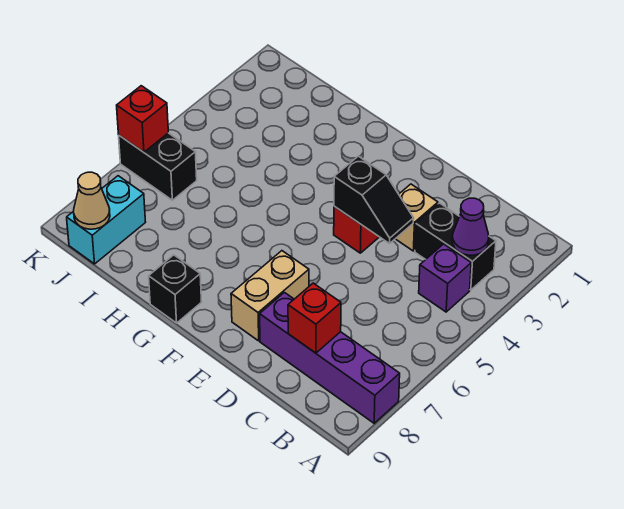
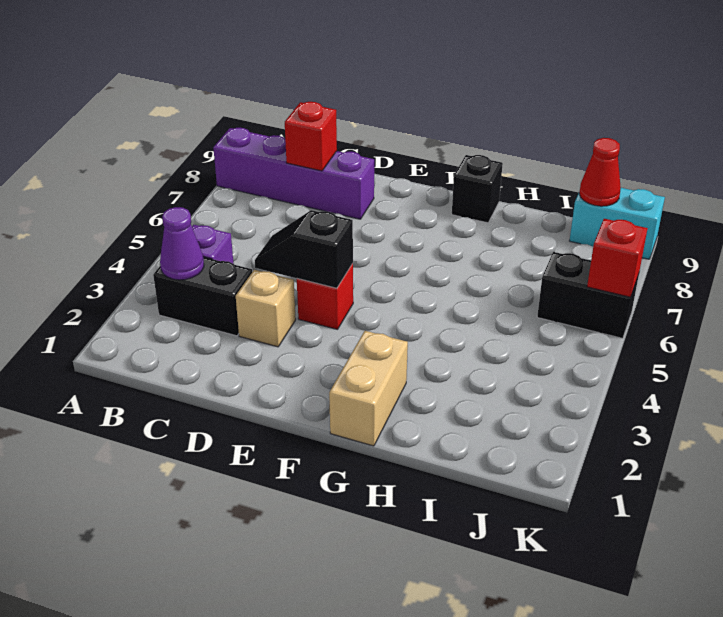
tan brick E7:E8 level 1 -> tan brick G1:G2 level 1
cyan brick J8:J9 level 1 -> cyan brick J9:K9 level 1
tan cone J9 level 2 -> red cone J9 level 2

